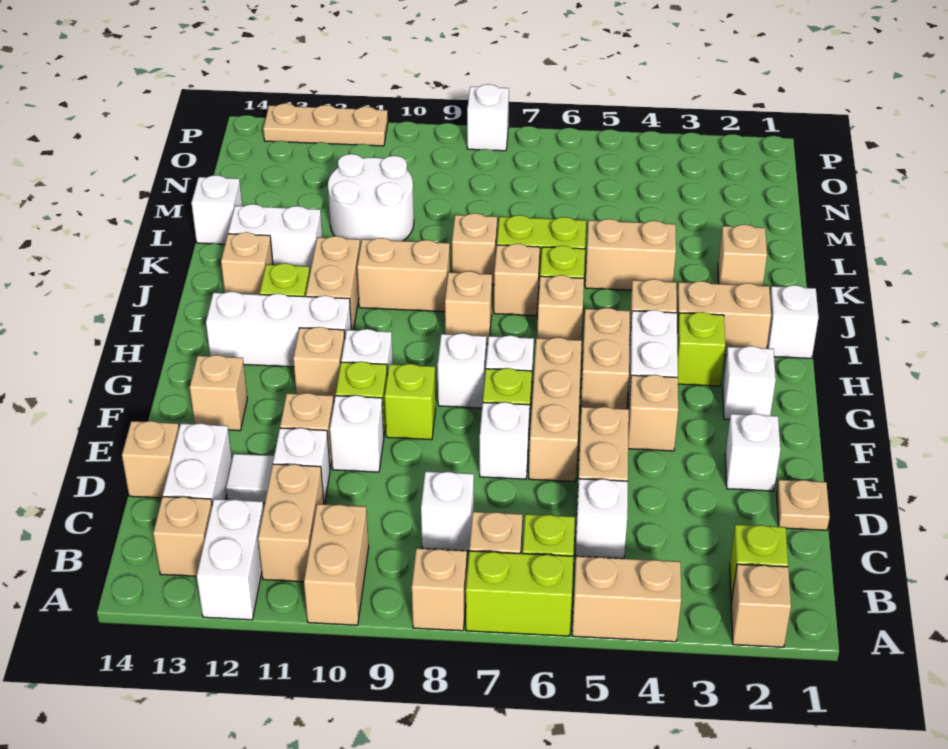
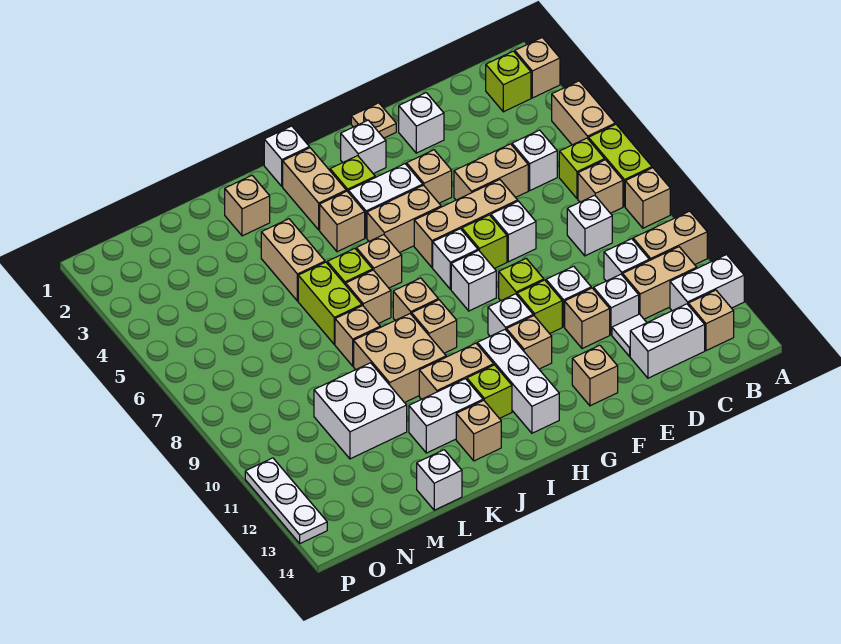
tan plate D1 level 1 -> tan plate F1 level 1
tan brick D14 level 1 -> tan brick I9 level 1
tan brick J9:J10 level 1 -> tan brick J9:K10 level 1
white brick K12:K13 level 1 -> white brick J12:K12 level 1
white round brick L10:M11 level 1 -> white brick L10:M11 level 1
white brick P8 level 1 -> white brick C10 level 1
tan plate P11:P13 level 1 -> white plate P11:P13 level 1

